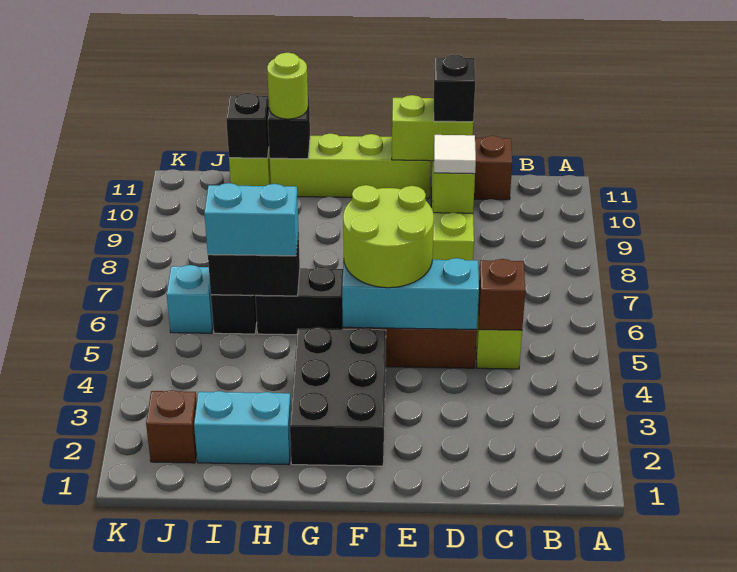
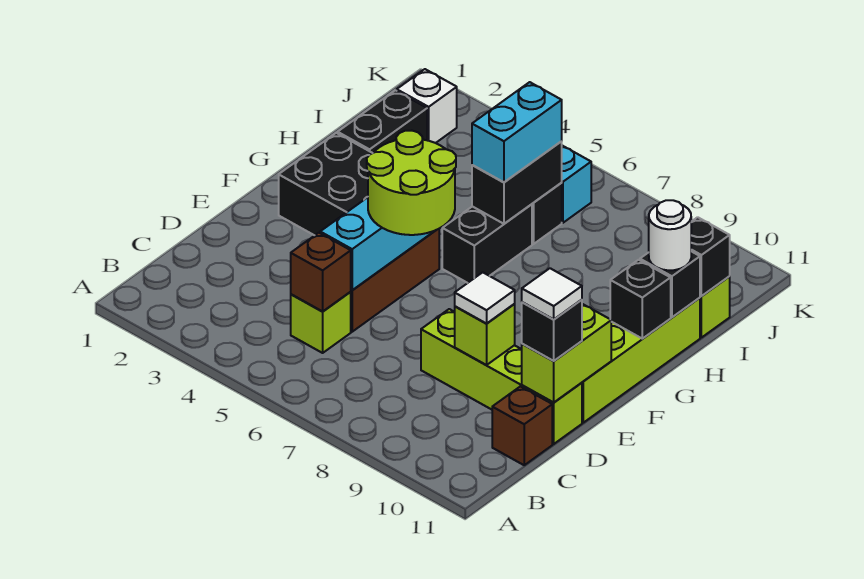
none -> white tile D11 level 4
none -> black brick G11 level 2
cyan brick H2:I2 level 1 -> black brick H2:I2 level 1
lime round brick H11 level 3 -> white round brick H11 level 3
brown brick J2 level 1 -> white brick J2 level 1

